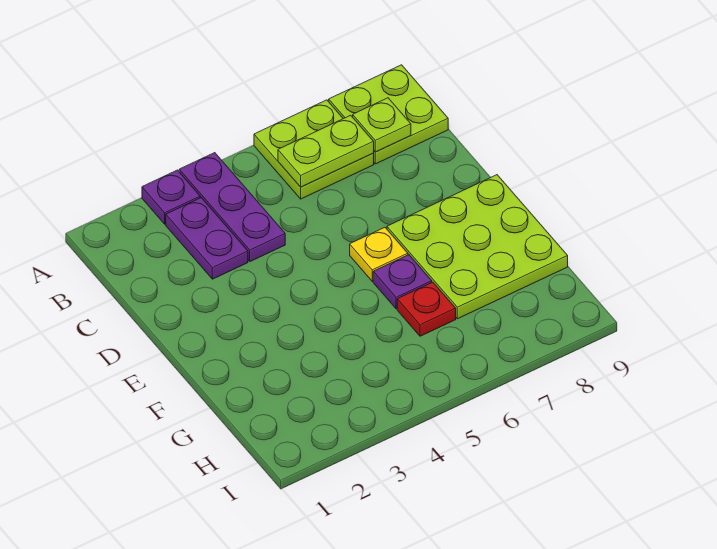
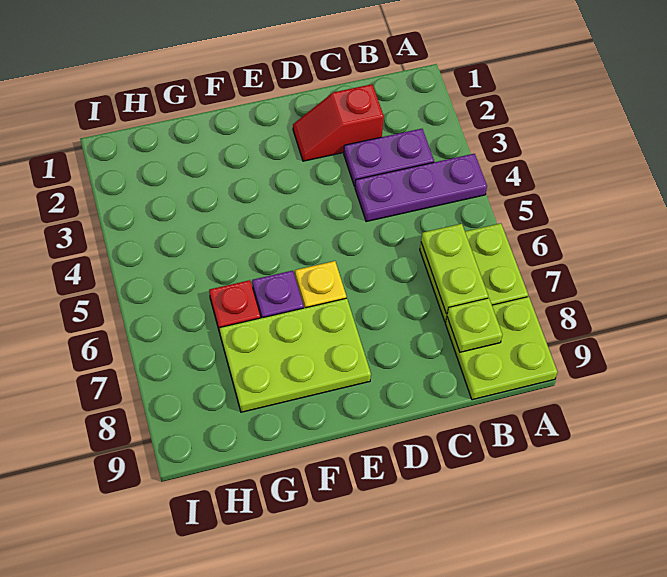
purple plate A3 level 1 -> none
none -> red slope C2:D2 level 1 top C
lime plate E7:G9 level 1 -> lime plate E7:G8 level 1

